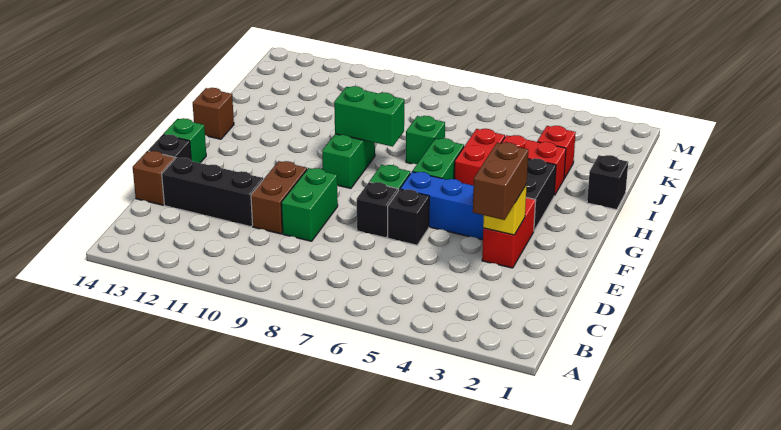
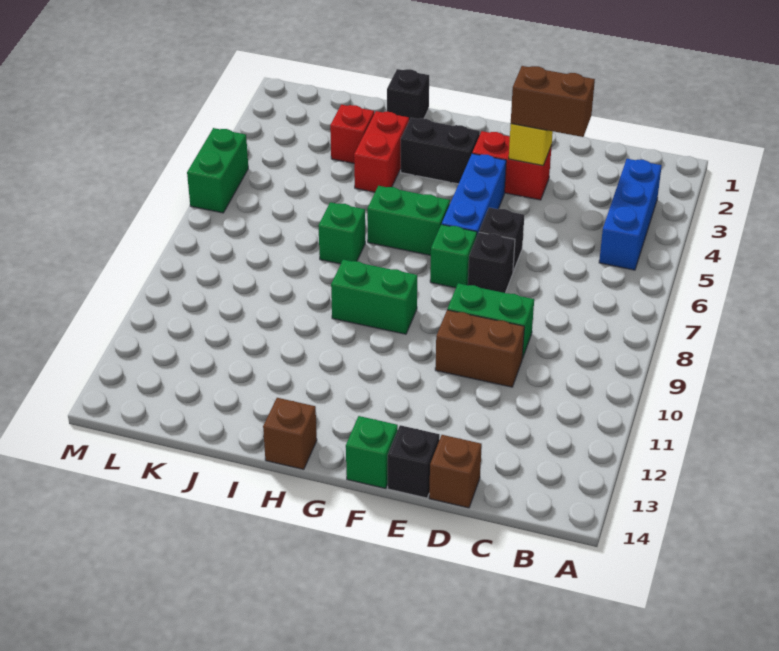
none -> blue brick B3:B5 level 1
black brick D11:D13 level 1 -> none
red brick H5:I5 level 1 -> none
green brick H8:H9 level 2 -> green brick M5:M6 level 1

